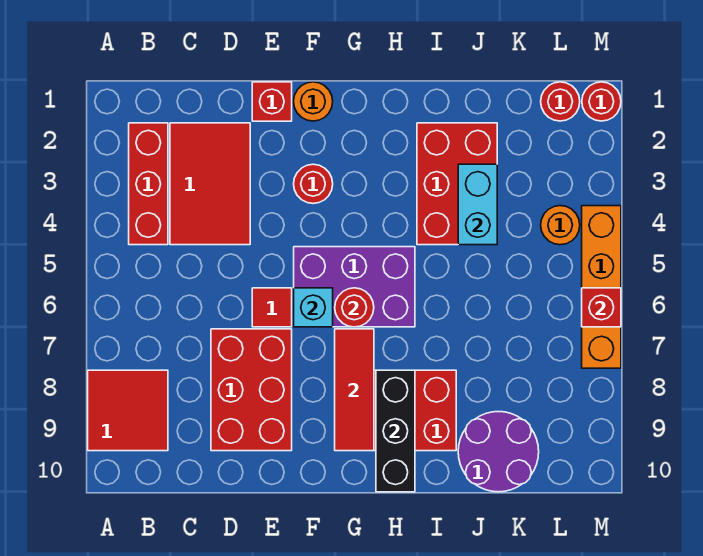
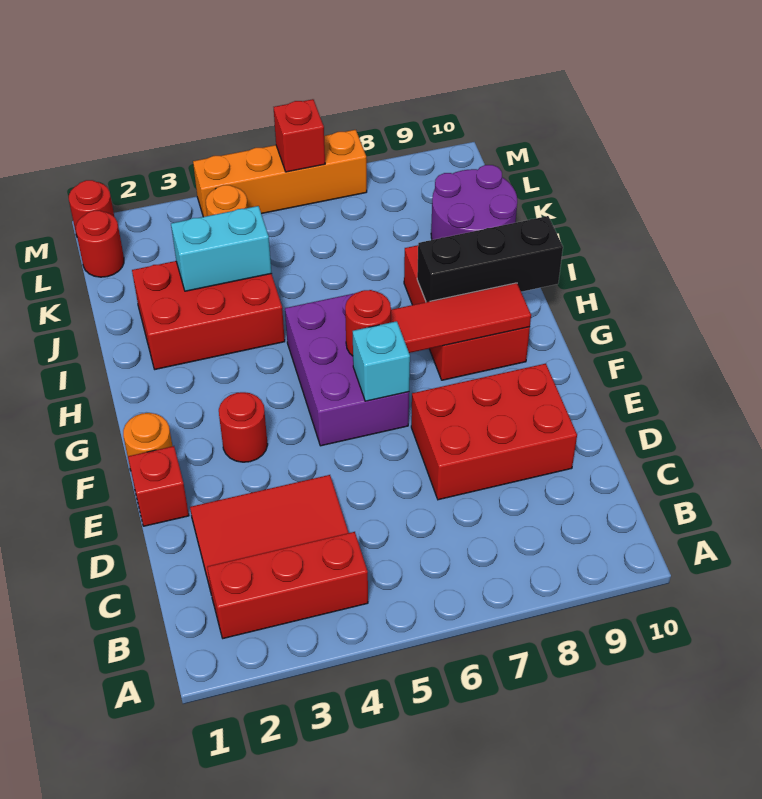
red tile A8:B9 level 1 -> none
red tile E6 level 1 -> none

